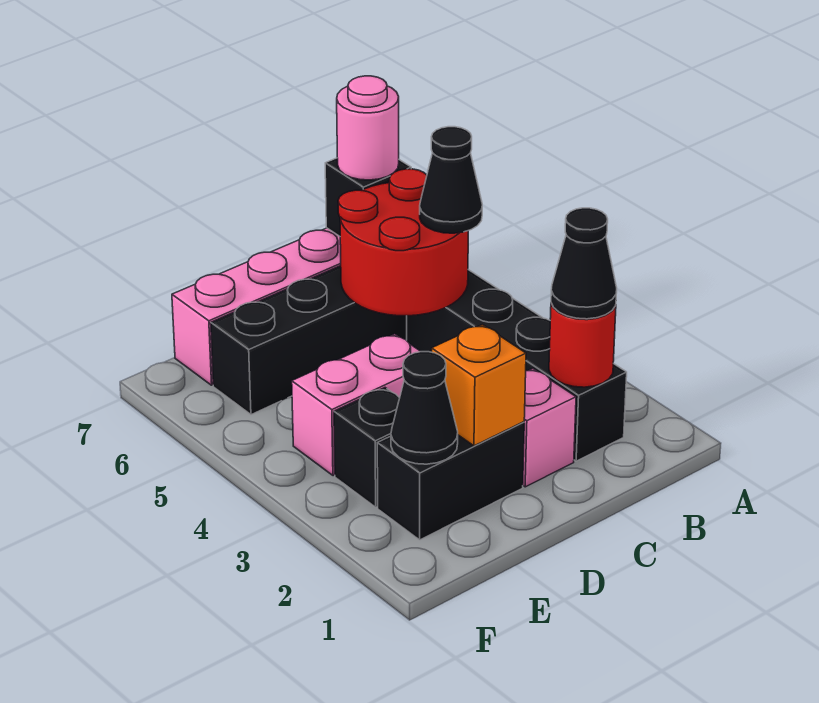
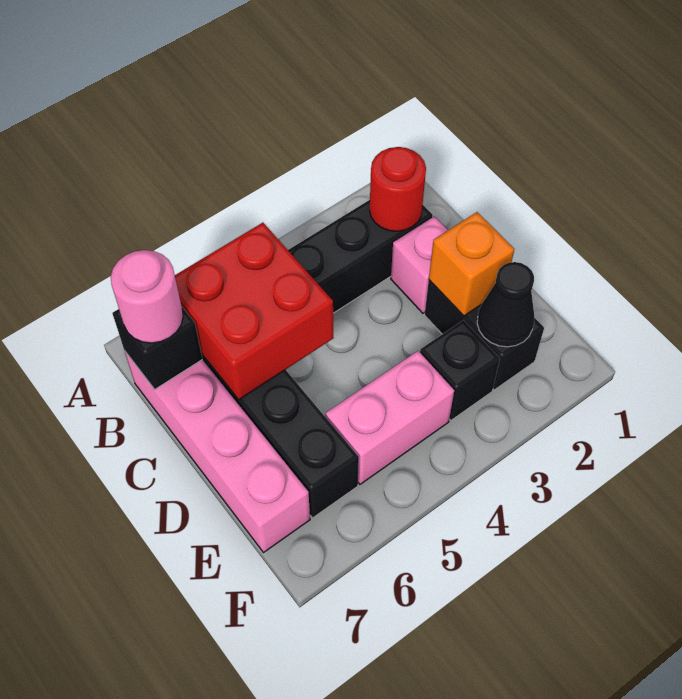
black cone B2 level 3 -> none
red round brick B5:C6 level 2 -> red brick B5:C6 level 2
black cone B5 level 3 -> none
pink brick D4:E4 level 1 -> pink brick E4:E5 level 1

